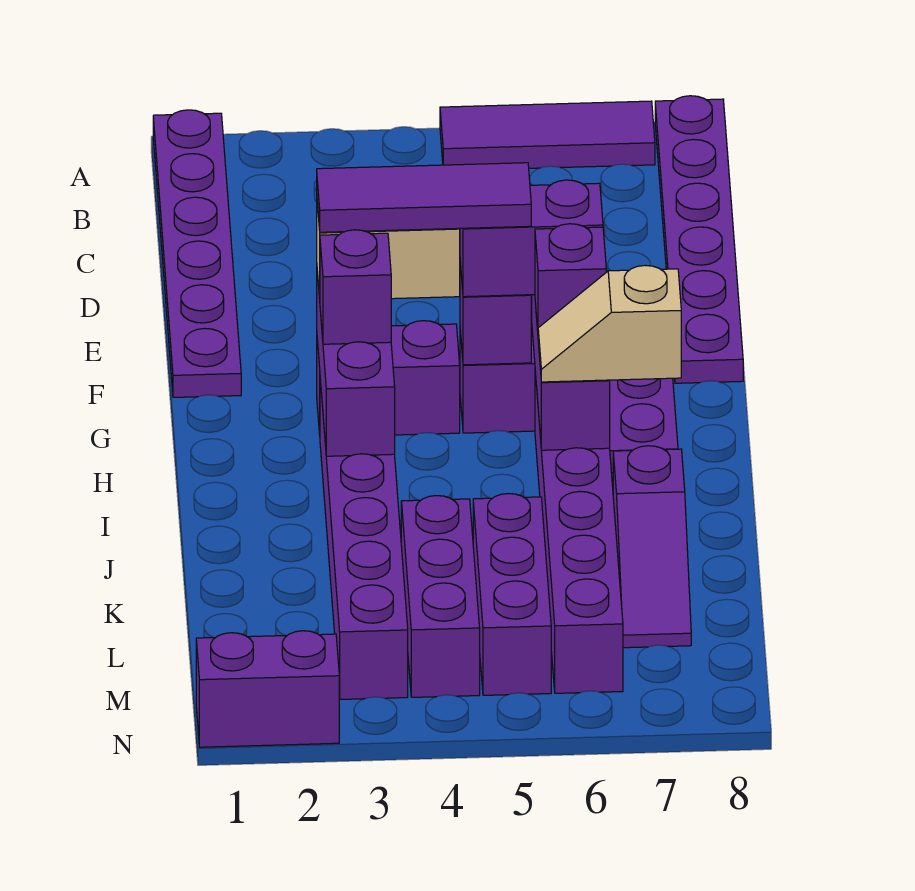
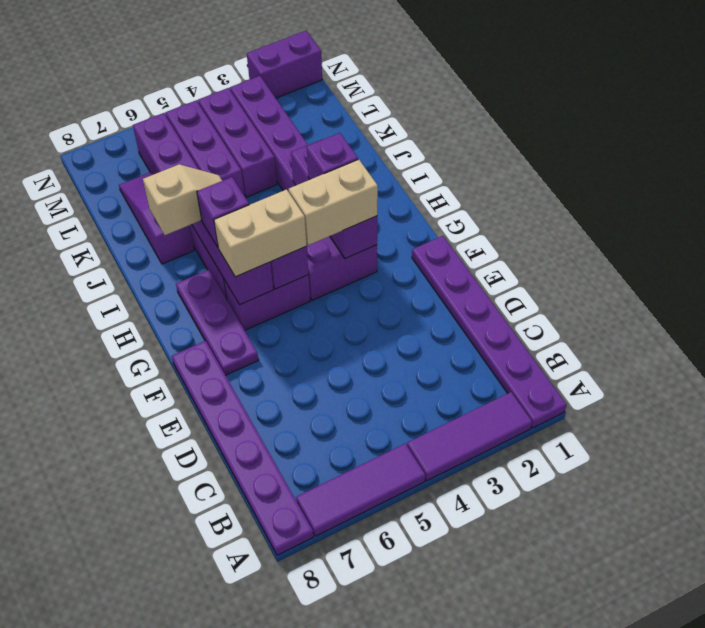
purple tile G3:G5 level 4 -> purple tile A2:A4 level 1
purple brick G5:G6 level 3 -> tan brick G5:G6 level 3

